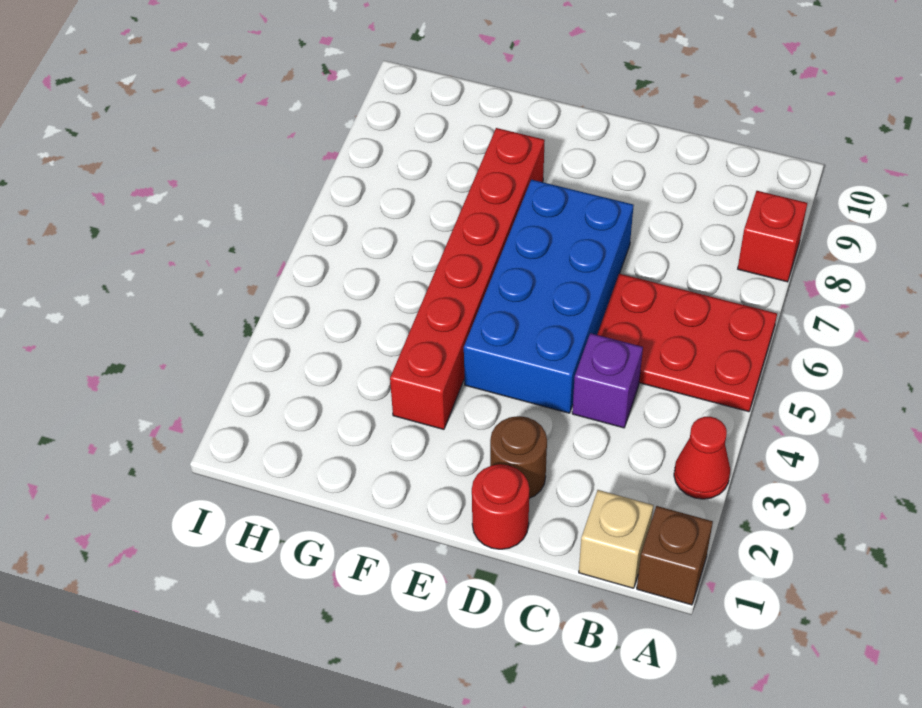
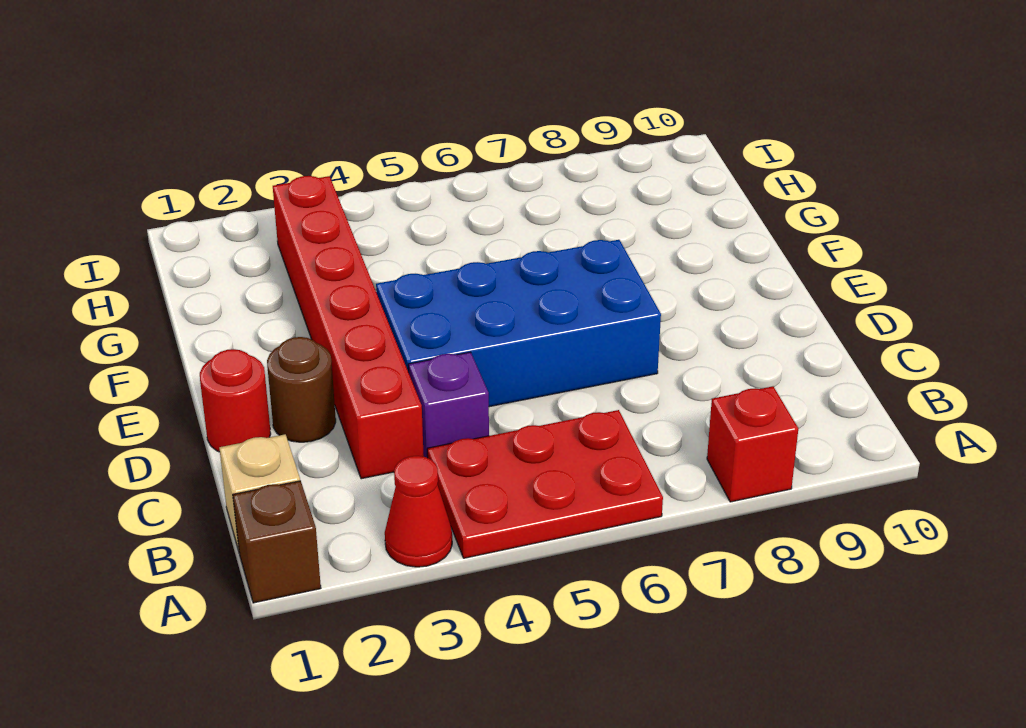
red plate A5:C6 level 1 -> red plate A4:B6 level 1
red brick F3:F8 level 1 -> red brick C3:H3 level 1

